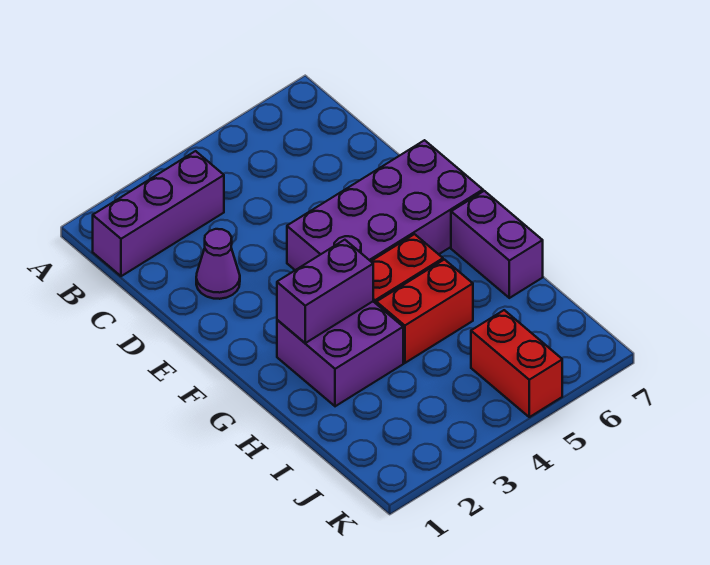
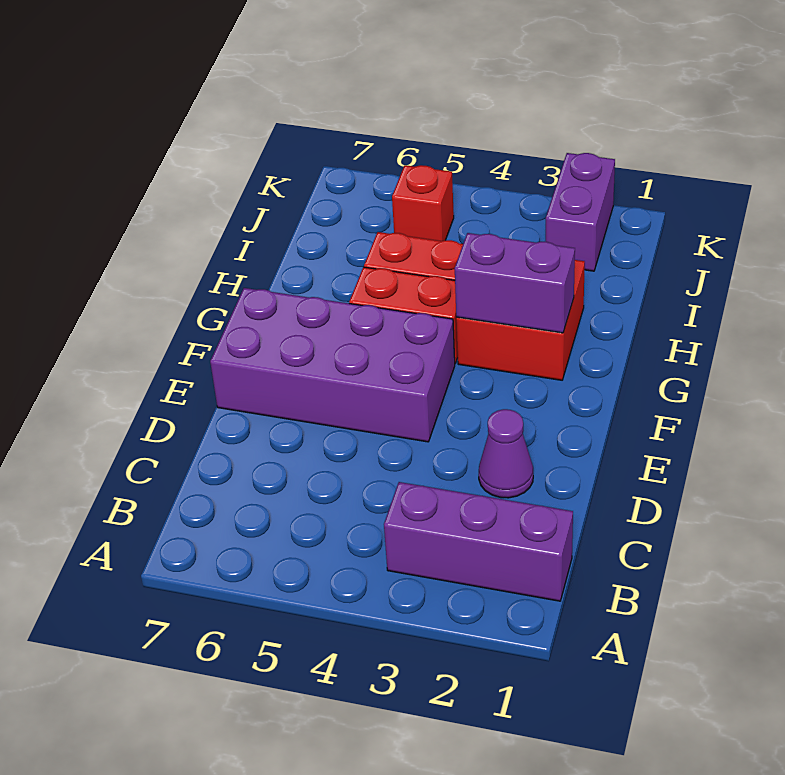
purple brick G2:H3 level 1 -> red brick G2:H3 level 1
purple brick G7:H7 level 1 -> purple brick J2:K2 level 1
red brick J5:K5 level 1 -> red brick J5 level 1

